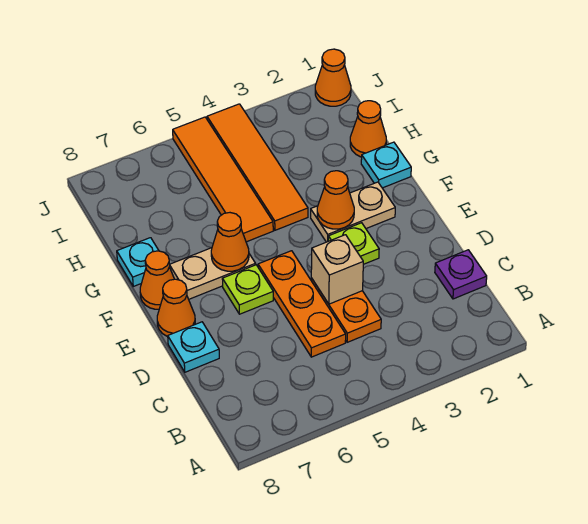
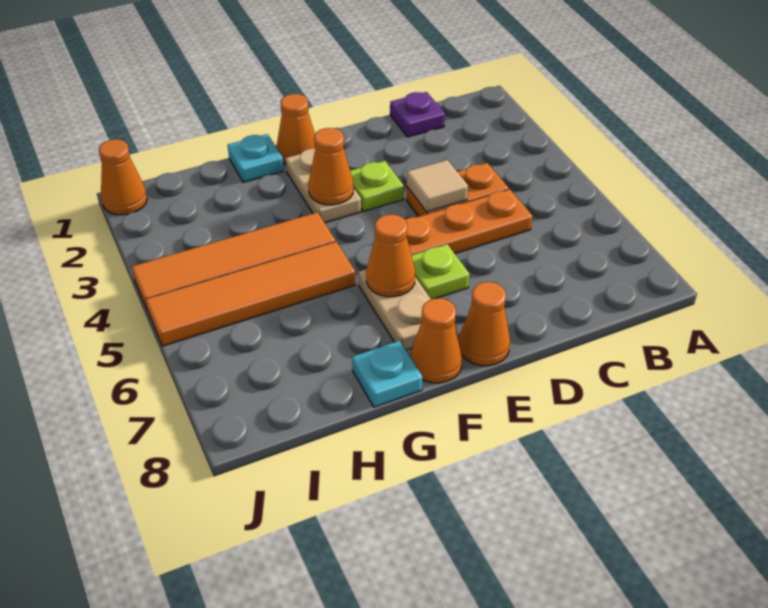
tan brick D4 level 2 -> tan tile D4 level 2
cyan plate D8 level 1 -> none
orange cone H1 level 1 -> orange cone F1 level 1

